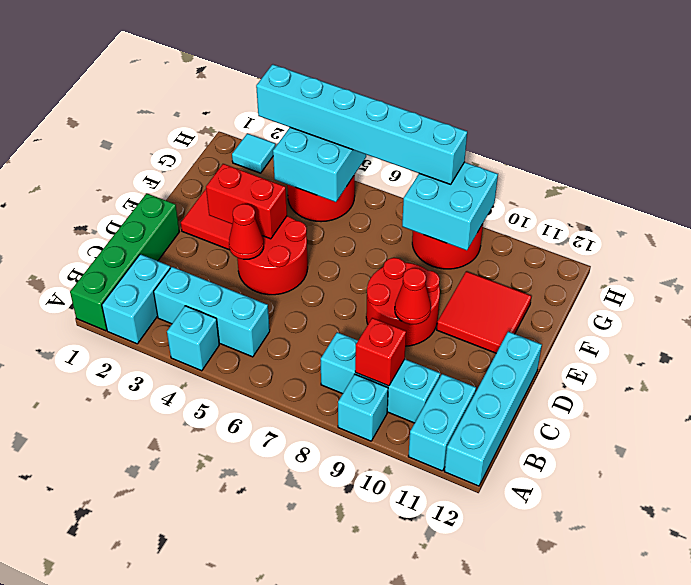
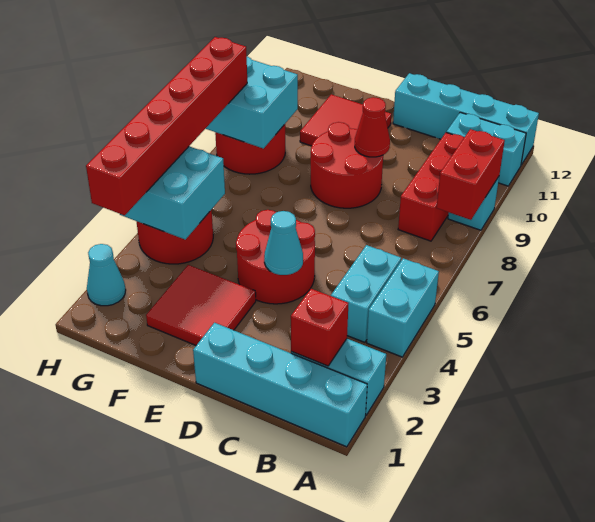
green brick A1:D1 level 1 -> cyan brick A1:D1 level 1
cyan brick A4 level 1 -> cyan brick A4:A5 level 1
cyan brick B3:B5 level 1 -> cyan brick B4:B5 level 1
cyan brick B8:B10 level 1 -> red brick B8:B10 level 1
red brick B9 level 2 -> red brick B2 level 2
red cone D4 level 2 -> cyan cone D4 level 2
red brick E3:E4 level 2 -> red brick A8:A9 level 2
cyan tile H2 level 1 -> cyan cone H2 level 1
cyan brick H3:H8 level 3 -> red brick H3:H8 level 3

